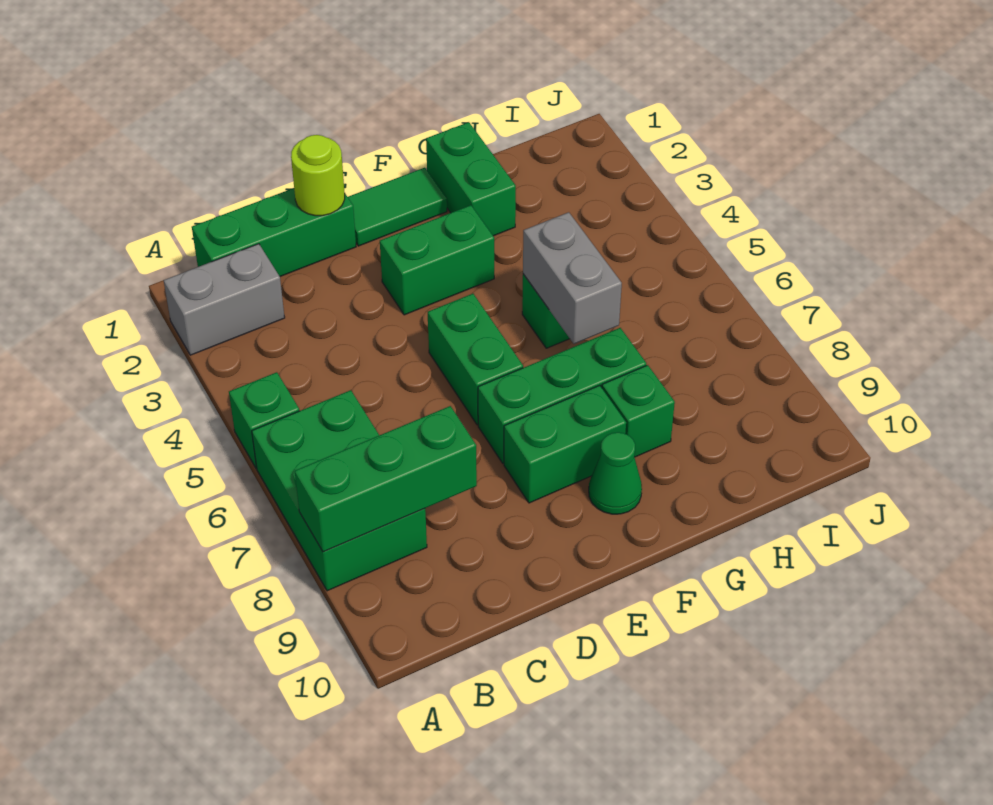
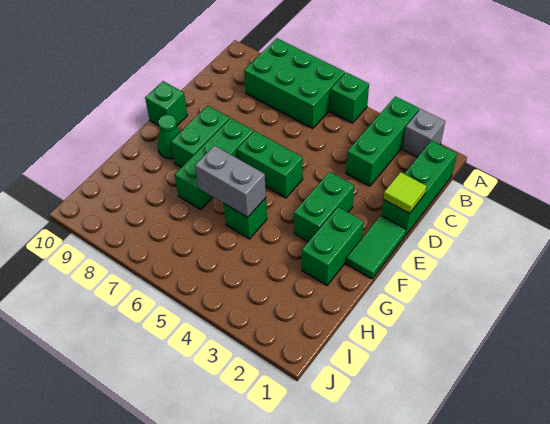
grey brick A2:B2 level 1 -> grey brick A2 level 1
green brick A8:C8 level 2 -> green brick A3:C3 level 1
lime round brick D1 level 2 -> lime tile D1 level 2
green brick G1:G2 level 1 -> green brick F2:G2 level 1
green brick G8 level 1 -> green brick E10 level 1

